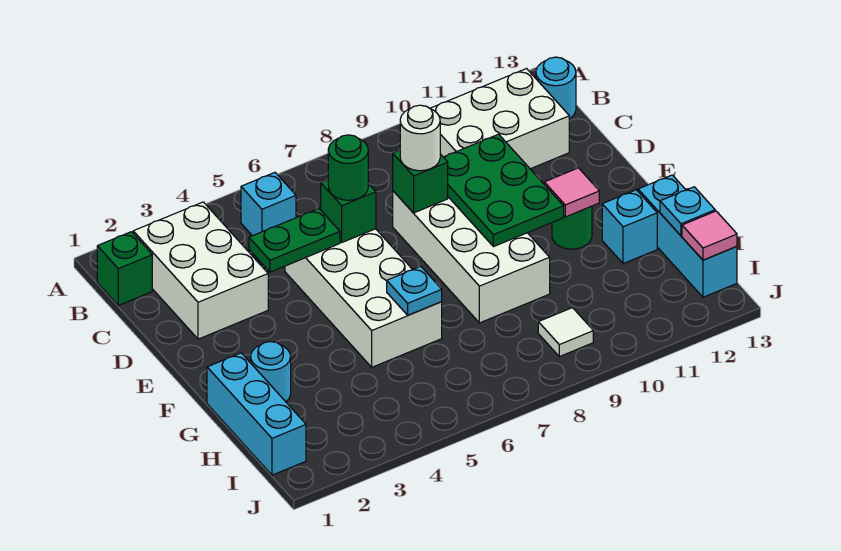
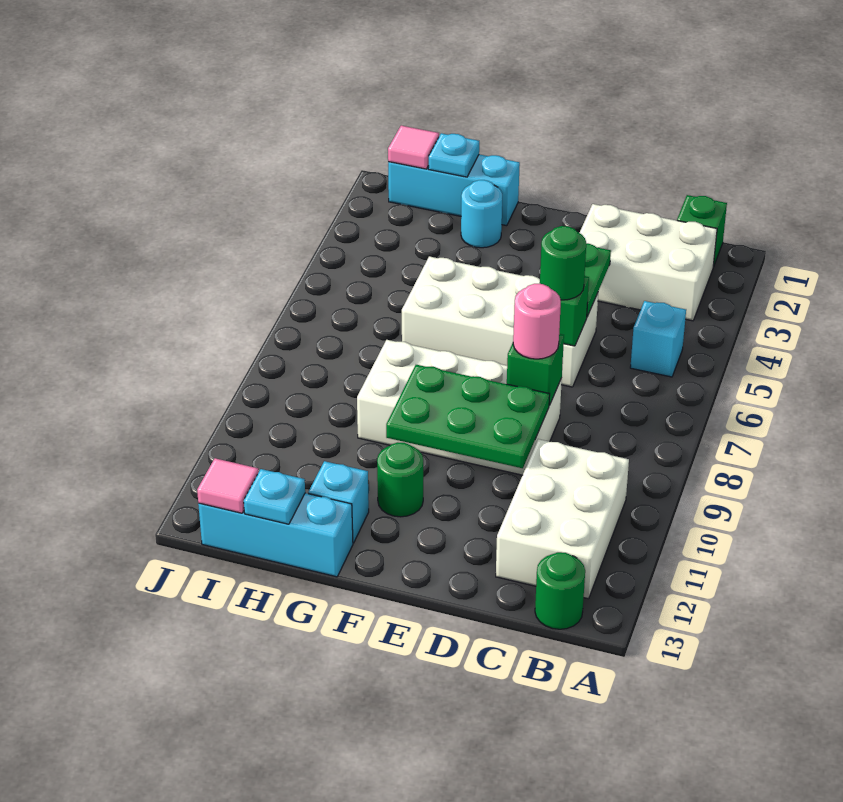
cyan round brick B13 level 1 -> green round brick B13 level 1
white round brick D8 level 3 -> pink round brick D8 level 3
pink tile F11 level 2 -> pink tile I1 level 2
cyan plate G6 level 2 -> cyan plate H1 level 2
white tile I9 level 1 -> none

